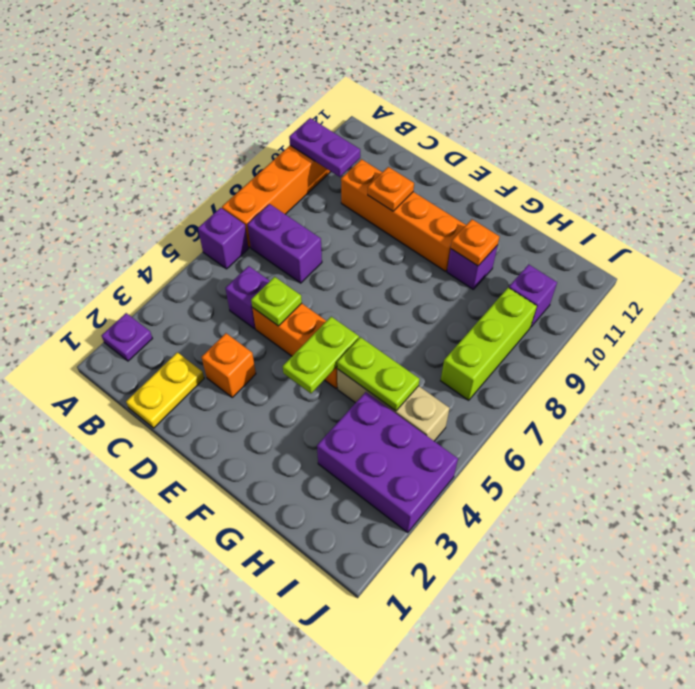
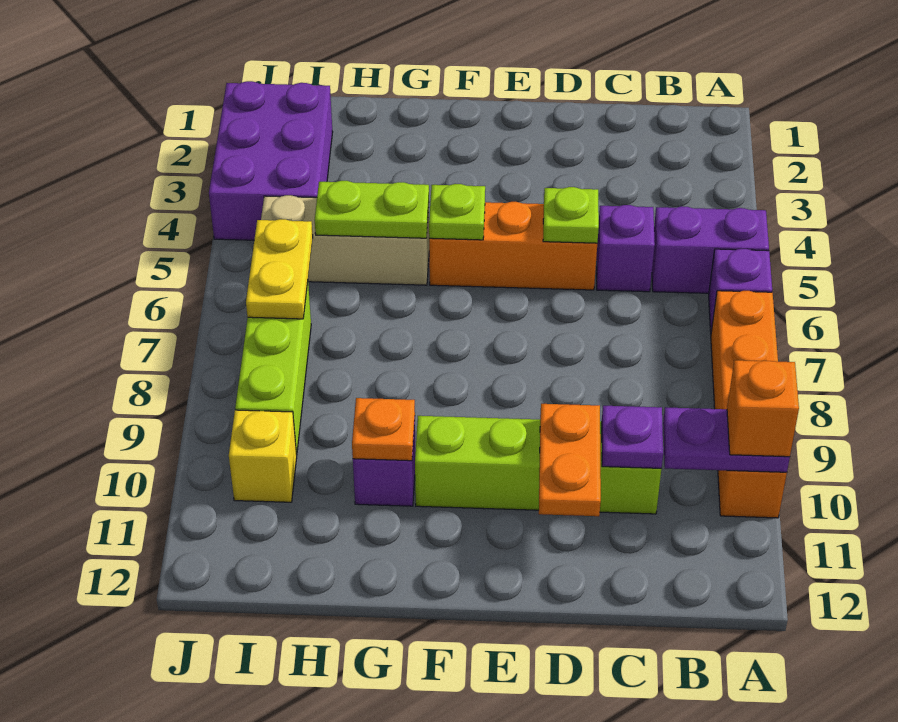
purple plate A2 level 1 -> purple plate C10 level 2
purple brick B7:C7 level 1 -> purple brick A5:B5 level 1
yellow plate C1:C2 level 1 -> yellow plate I6:I7 level 2
orange brick C10:F10 level 1 -> lime brick C10:F10 level 1
orange brick D3 level 1 -> orange brick A10 level 3
orange plate D10 level 2 -> orange plate D10:D11 level 2
lime plate F4:F5 level 2 -> lime plate F5 level 2
purple brick H3:J4 level 1 -> purple brick I2:J4 level 1
purple brick I10 level 1 -> yellow brick I10 level 1

